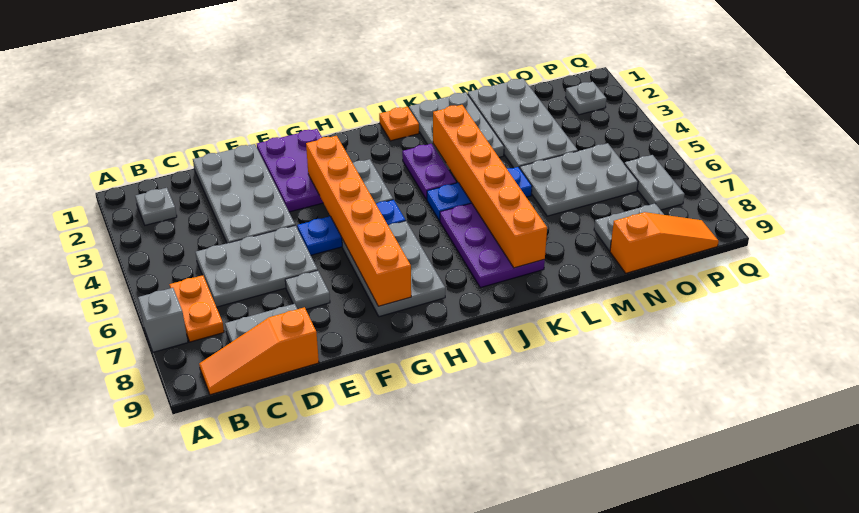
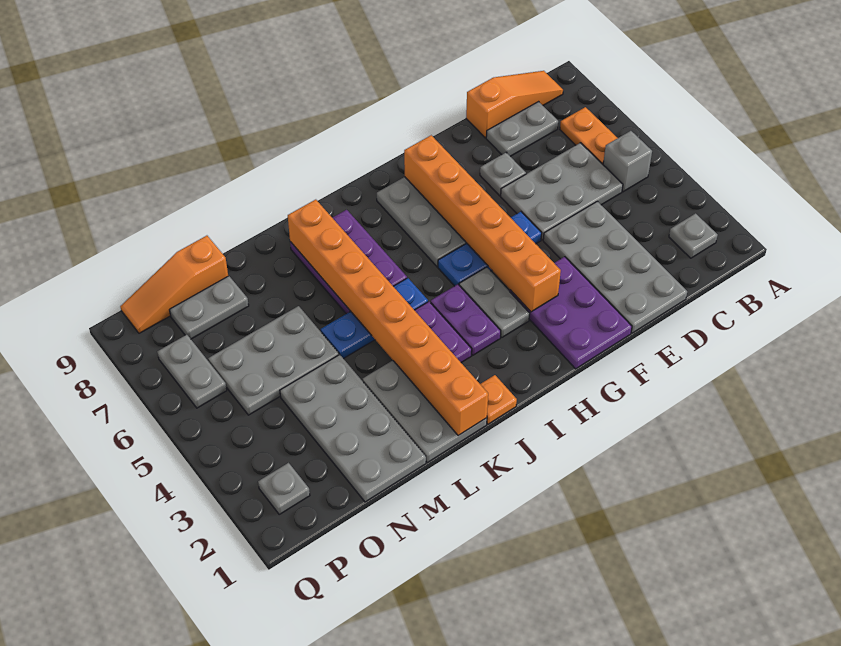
grey brick A7 level 1 -> grey brick B5 level 1
none -> purple plate I3:I4 level 1
orange brick K3:K8 level 2 -> orange brick K1:K8 level 2

